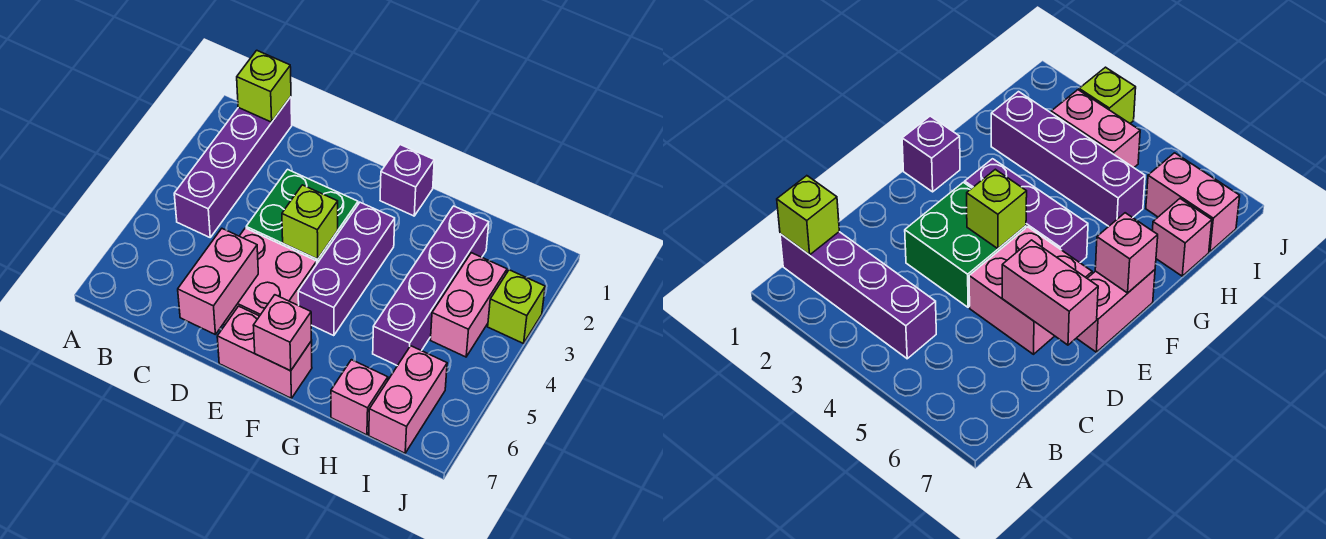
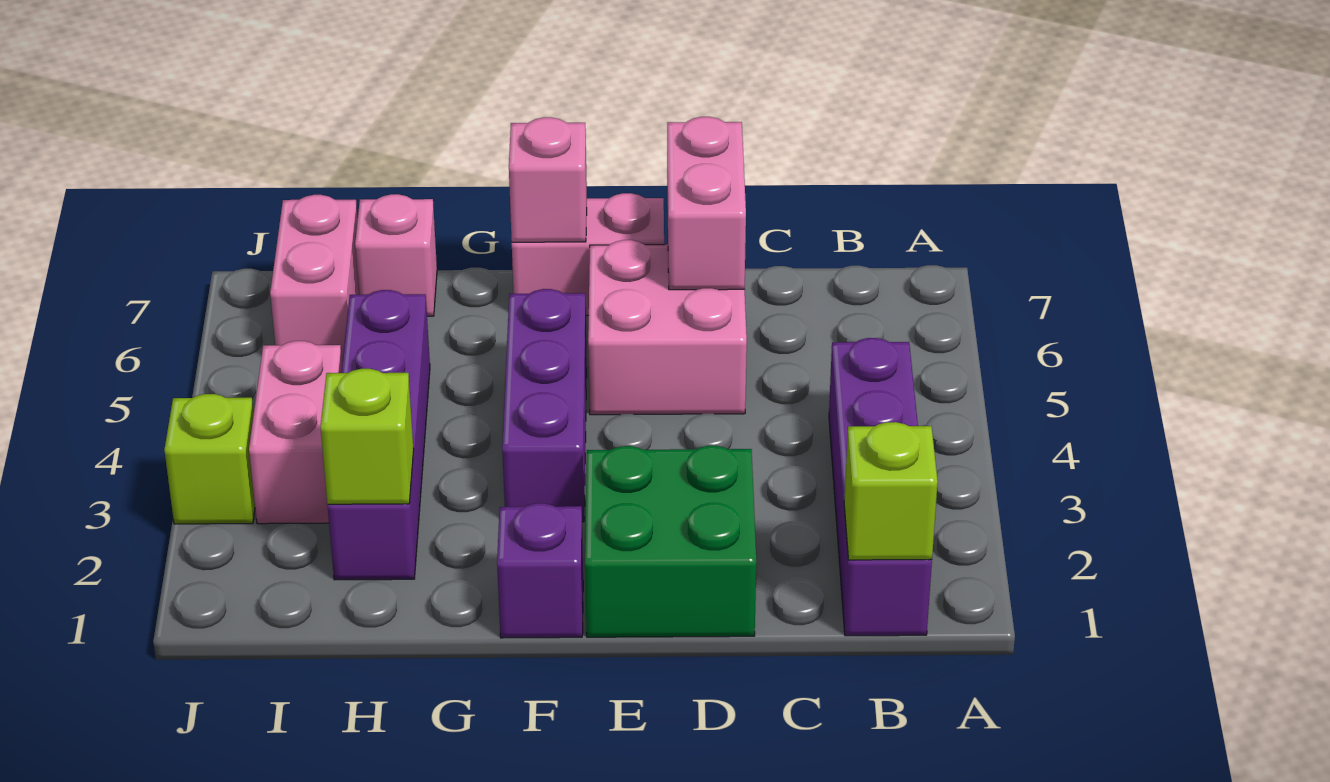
green brick D3:E4 level 1 -> green brick D1:E2 level 1
lime brick E4 level 2 -> lime brick H2 level 2

